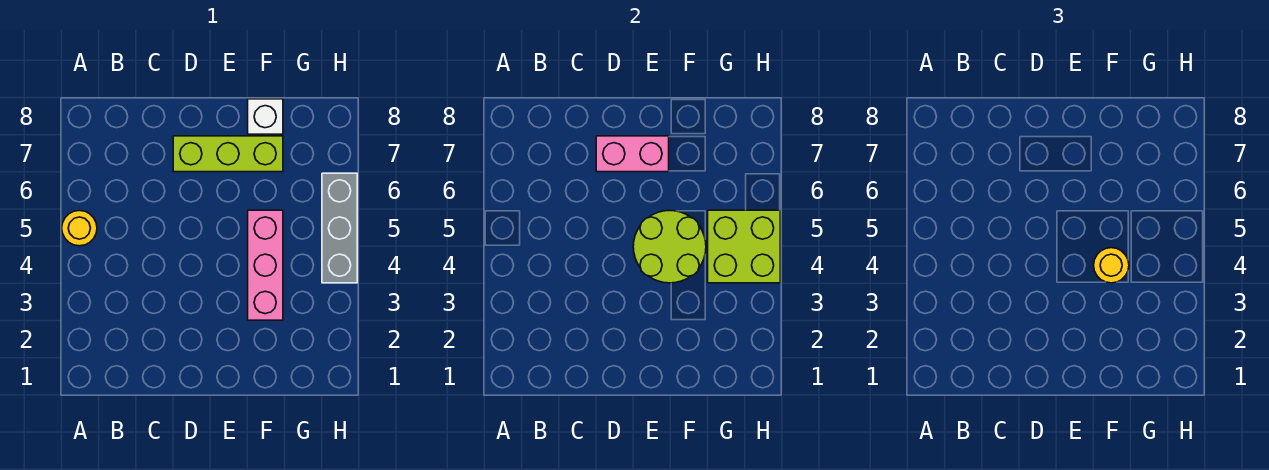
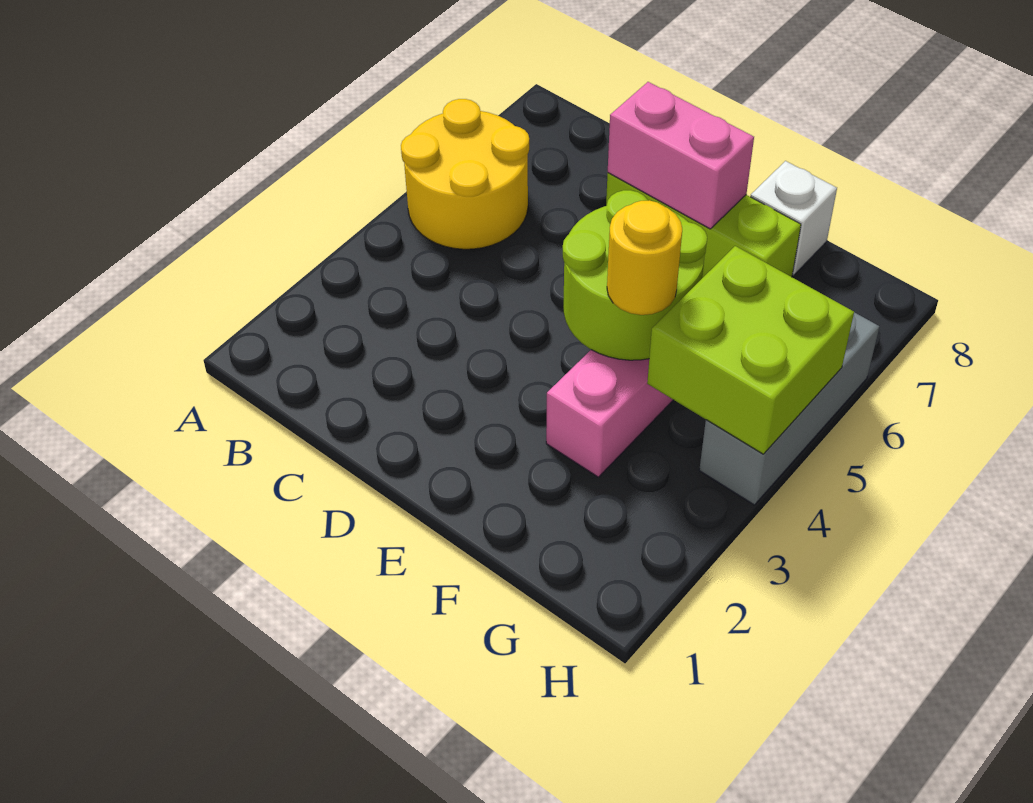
yellow round brick A5 level 1 -> yellow round brick A5:B6 level 1

